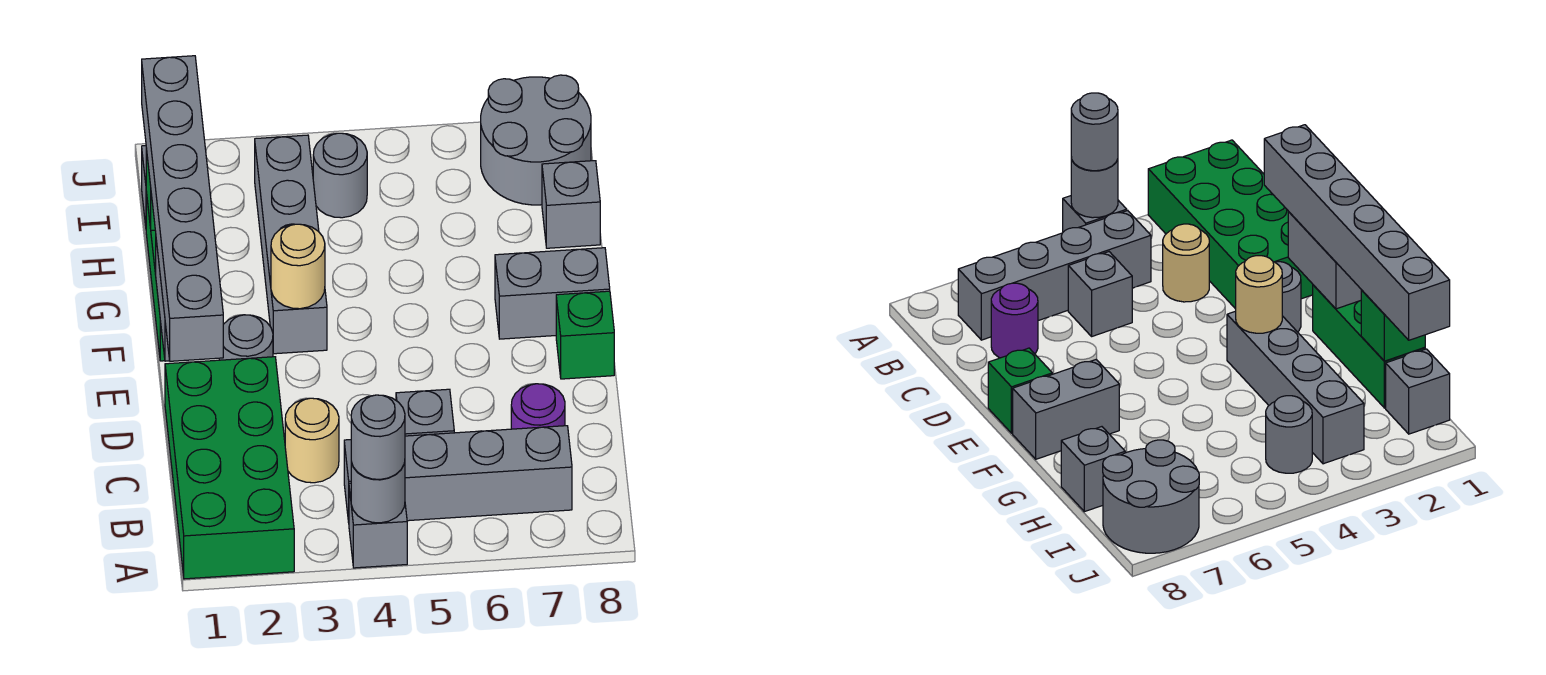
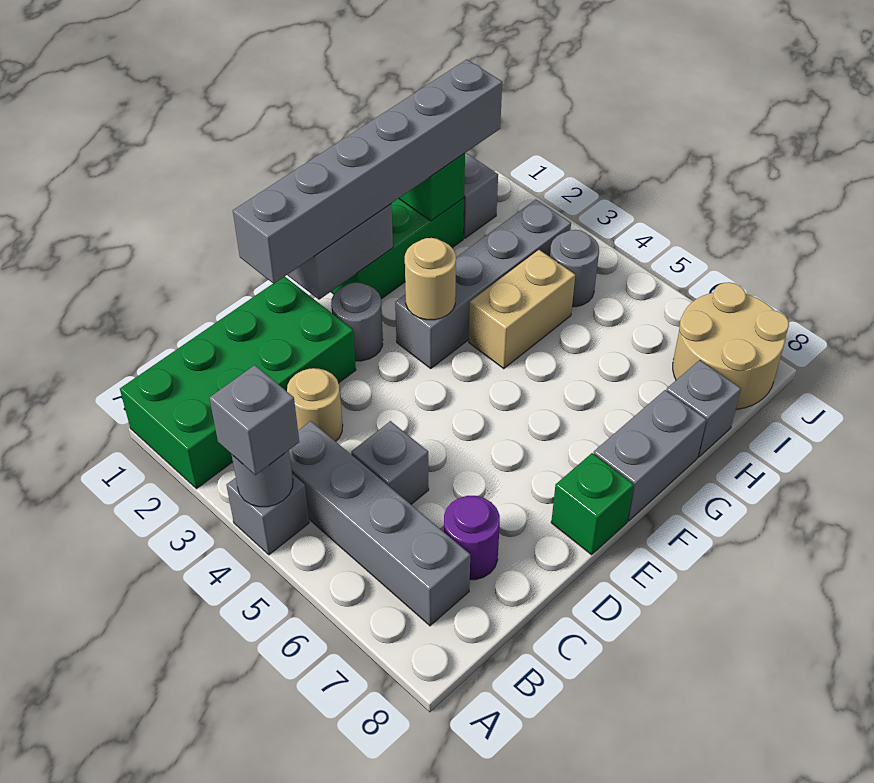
grey round brick A4 level 3 -> grey brick A4 level 3
grey brick F7:F8 level 1 -> grey brick F8:G8 level 1
none -> tan brick G4:H4 level 1
grey round brick I7:J8 level 1 -> tan round brick I7:J8 level 1

